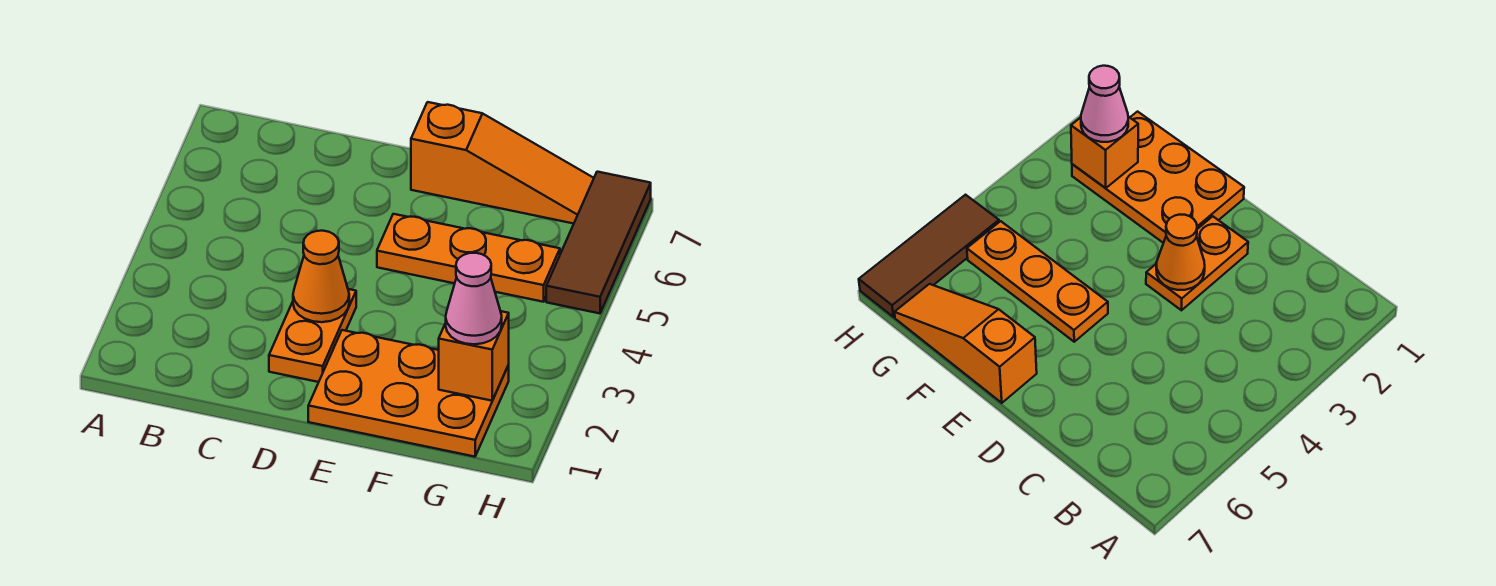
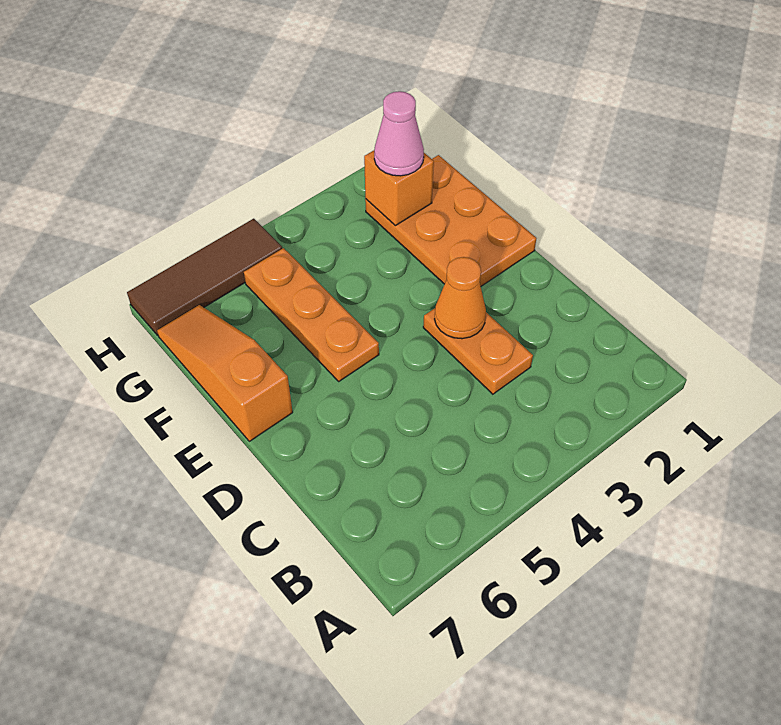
orange plate D2:D3 level 1 -> orange plate C3:D3 level 1

